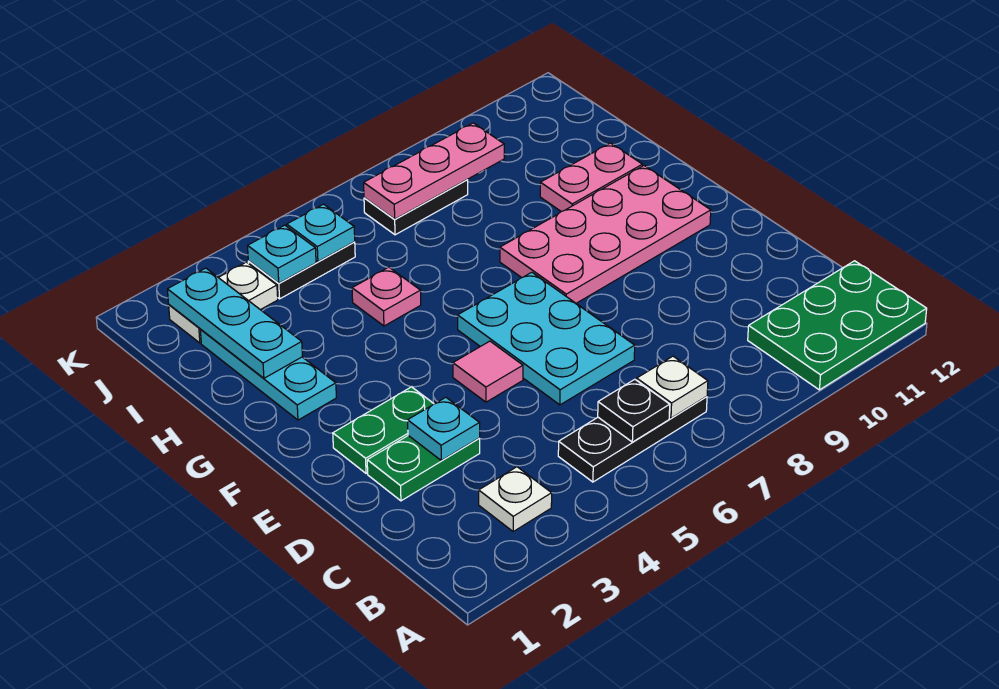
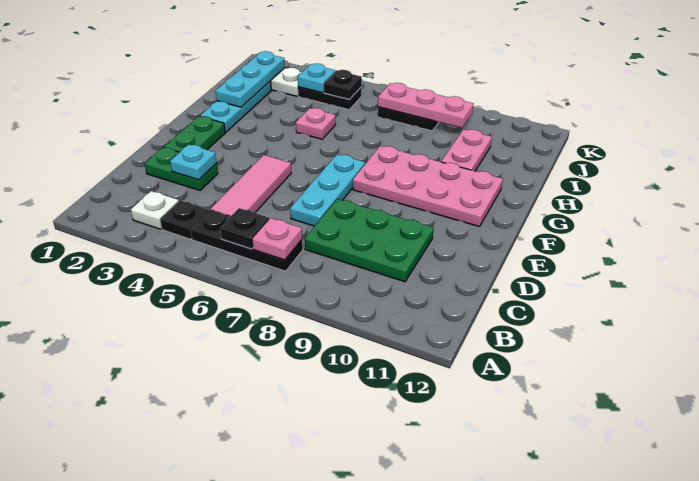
green plate A10:B12 level 1 -> green plate C8:D10 level 1
none -> black plate B4 level 1
white plate B7 level 2 -> pink plate B7 level 2
cyan plate D6:F7 level 1 -> cyan plate D7:F7 level 1
green plate E2:E3 level 1 -> green plate E2:F2 level 1
pink tile E5 level 1 -> pink tile C5:E5 level 1
pink plate H10:H11 level 1 -> pink plate H10:I10 level 1
cyan plate J5 level 2 -> black plate J5 level 2

